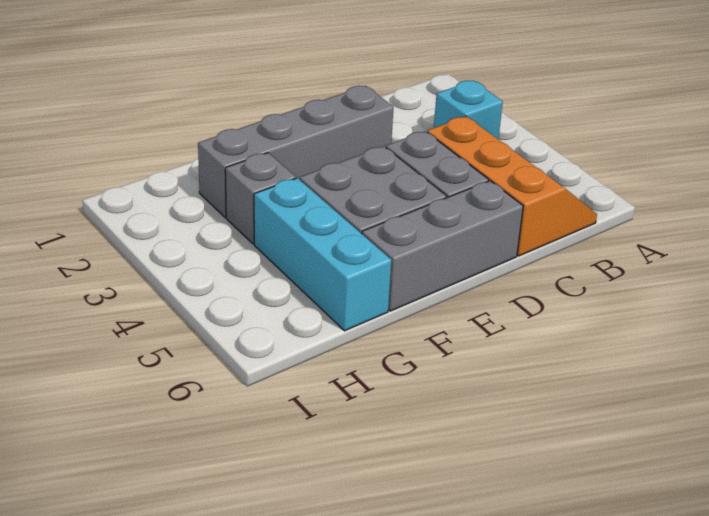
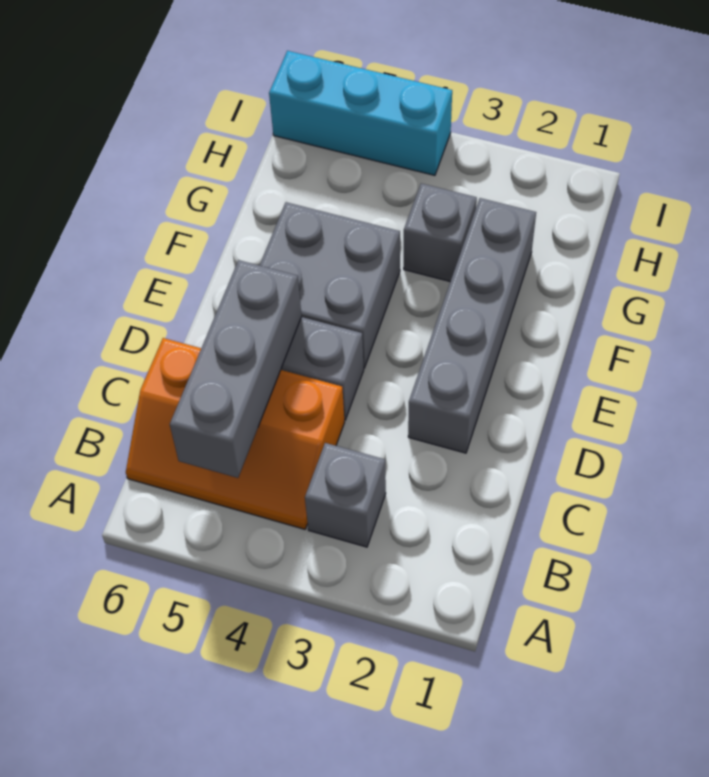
cyan brick B3 level 1 -> grey brick B3 level 1
grey brick D6:F6 level 1 -> grey brick B5:D5 level 2
cyan brick G4:G6 level 1 -> cyan brick I4:I6 level 1

